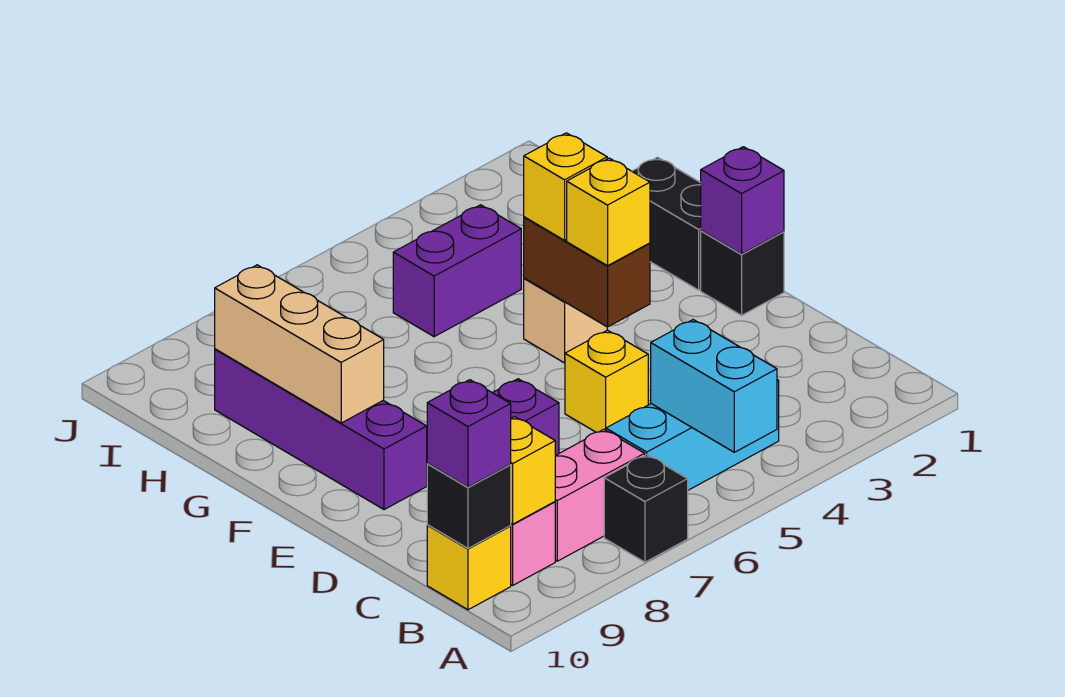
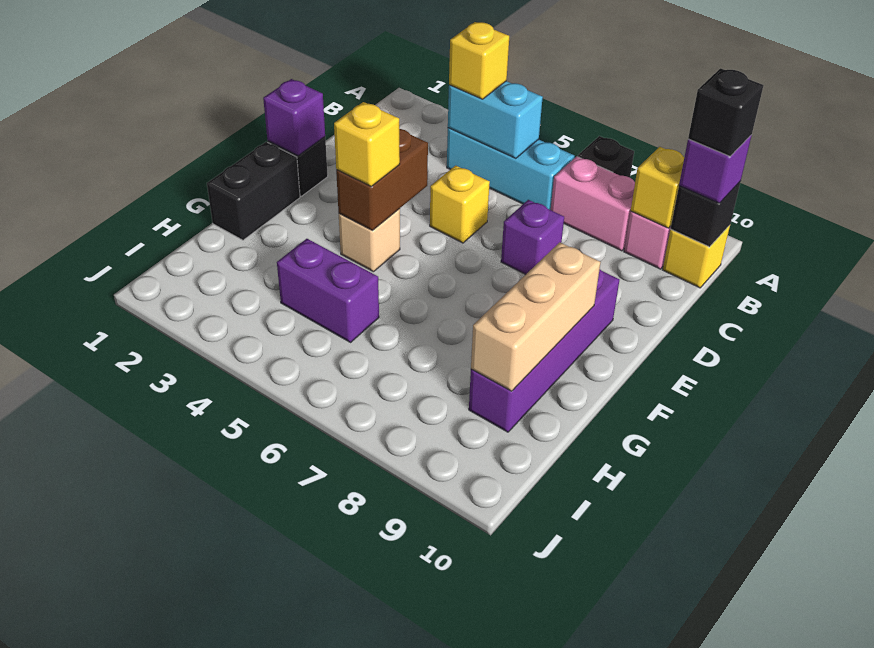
cyan brick A5:B5 level 2 -> cyan brick B4:B5 level 2
none -> black brick B10 level 4
yellow brick E4 level 3 -> yellow brick B4 level 3

